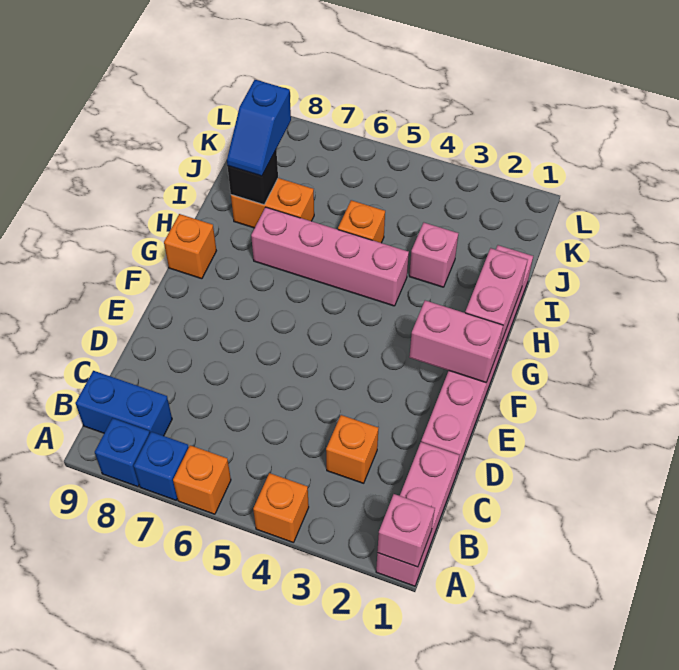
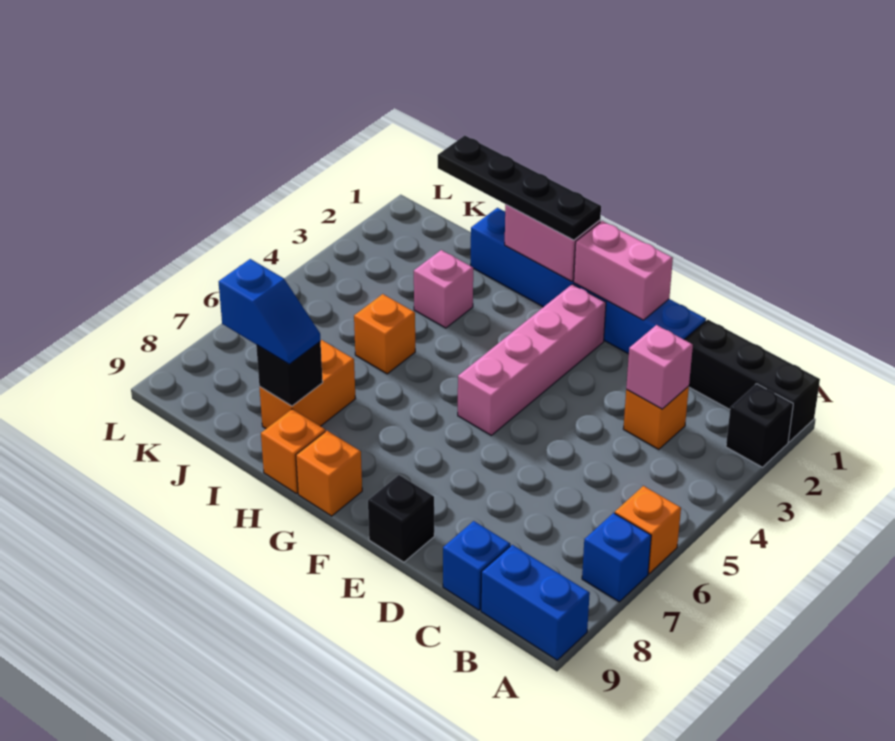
pink brick A1:C1 level 1 -> black brick A1:C1 level 1
pink brick A1 level 2 -> pink brick C3 level 2
none -> black brick A2 level 1
orange brick A4 level 1 -> orange brick H9 level 1
blue brick A8 level 1 -> blue brick C9 level 1
blue brick B8:B9 level 1 -> blue brick A9:B9 level 1
pink brick D1:I1 level 1 -> blue brick D1:I1 level 1
none -> black brick E9 level 1
pink brick F1:F2 level 2 -> pink brick E1:F1 level 2
none -> black plate G1:J1 level 3
pink brick H4:H7 level 1 -> pink brick F2:F5 level 1

